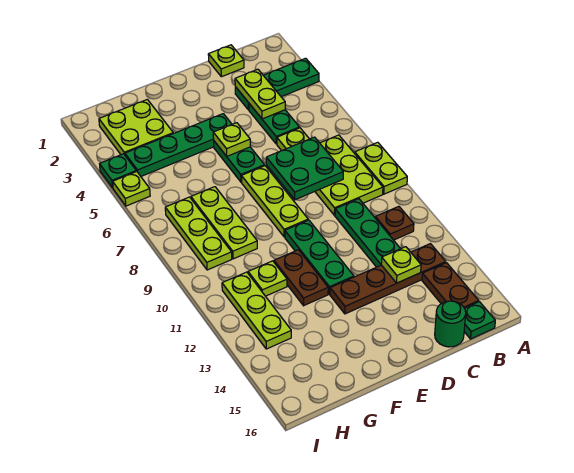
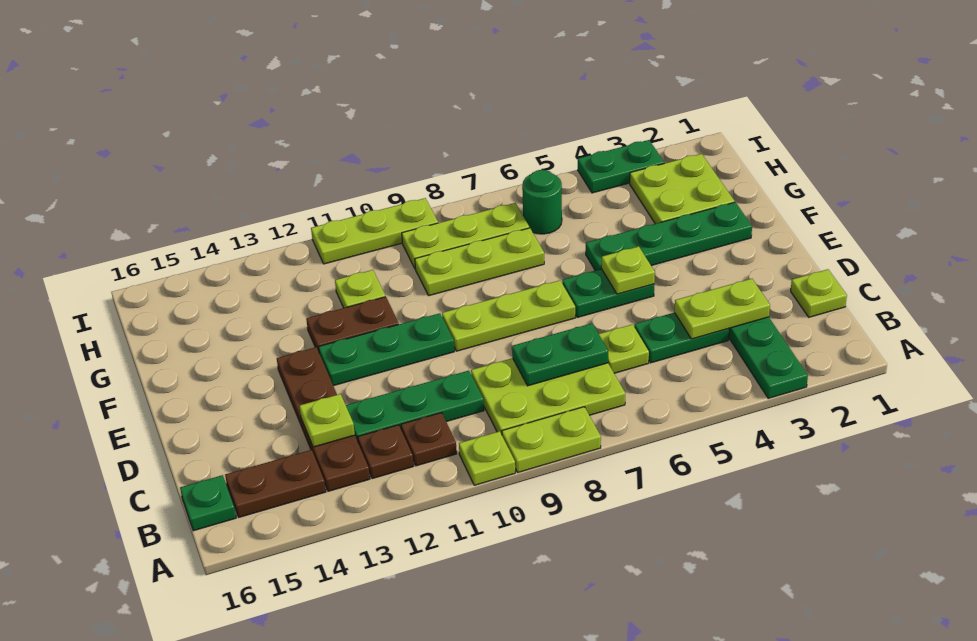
none -> brown plate B12 level 1
green plate C7:D8 level 2 -> green plate C7:C8 level 2
green round brick C16 level 1 -> green round brick H6 level 1
green plate E4:H4 level 1 -> green plate F2:F5 level 1
lime plate H11:H13 level 1 -> lime plate I9:I11 level 1
green plate I4 level 1 -> green plate I3:I4 level 1
lime plate I5 level 1 -> lime plate A10 level 1

